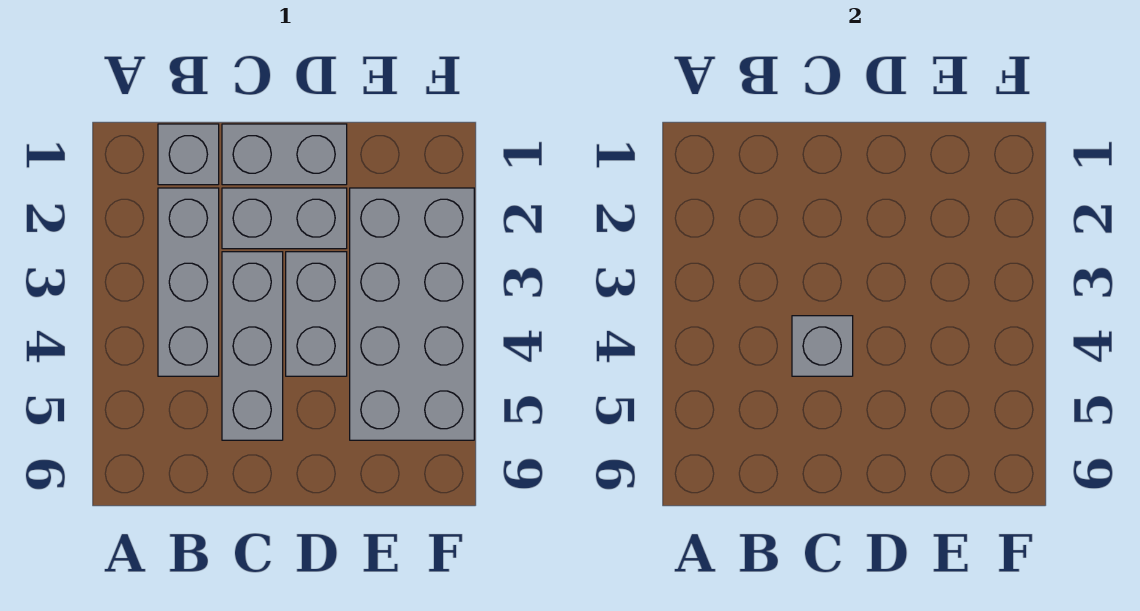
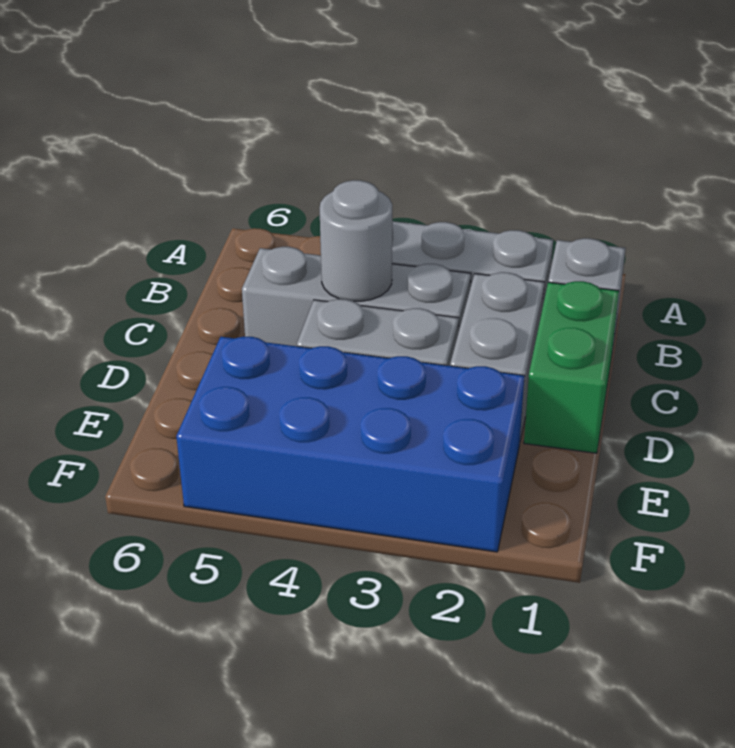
grey brick C1:D1 level 1 -> green brick C1:D1 level 1
grey brick C4 level 2 -> grey round brick C4 level 2
grey brick E2:F5 level 1 -> blue brick E2:F5 level 1

